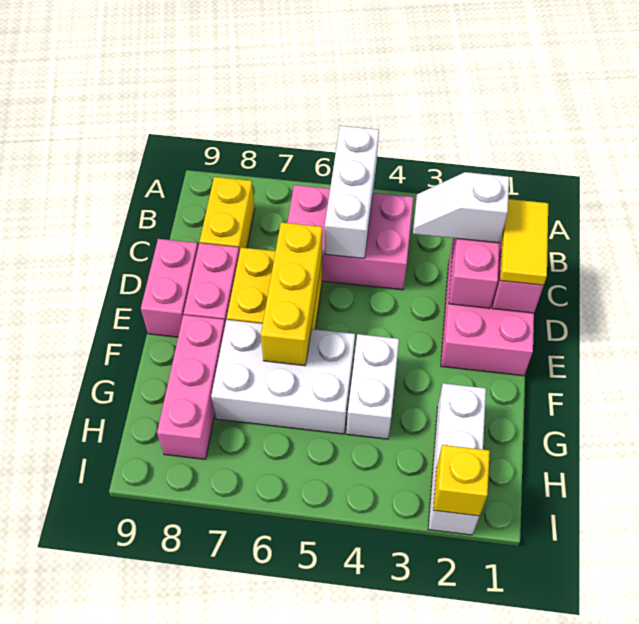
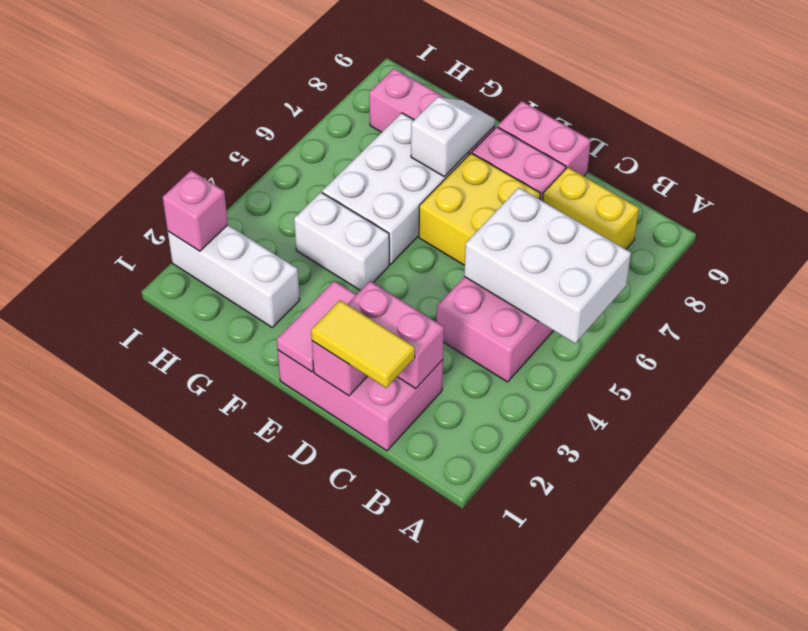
white brick A5:C5 level 2 -> white brick A5:C6 level 2
white slope C2:C3 level 3 top 2 -> white slope F7:F8 level 2 top 7
yellow brick D6:F6 level 2 -> none
none -> pink tile E1:E2 level 2
yellow brick I2 level 2 -> pink brick I2 level 2

